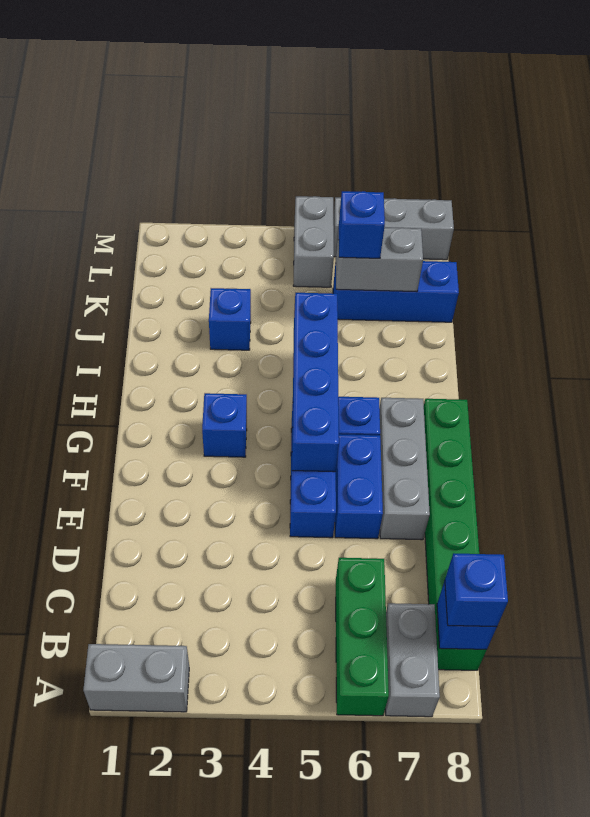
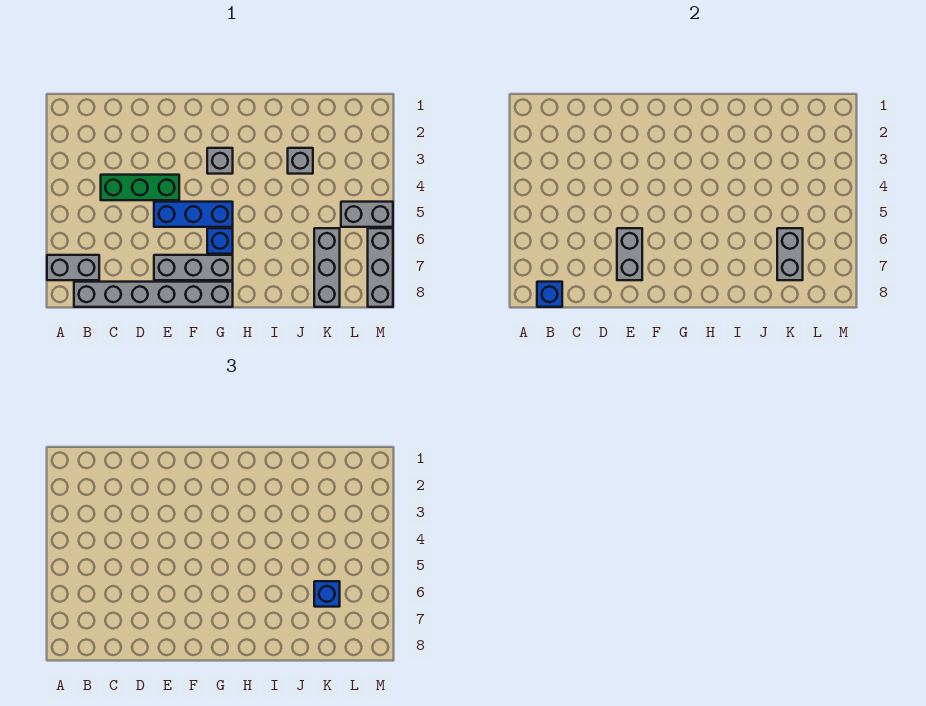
grey brick A1:A2 level 1 -> grey brick E6:E7 level 2
green brick A6:C6 level 1 -> green brick C4:E4 level 1
green brick B8:G8 level 1 -> grey brick B8:G8 level 1
blue brick B8 level 3 -> none
blue brick E6:F6 level 1 -> none
blue brick F5:I5 level 2 -> none
blue brick G3 level 1 -> grey brick G3 level 1
blue brick J3 level 1 -> grey brick J3 level 1
blue brick K6:K8 level 1 -> grey brick K6:K8 level 1

